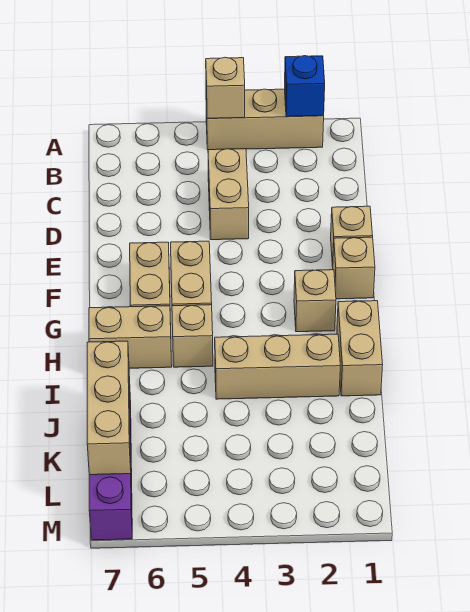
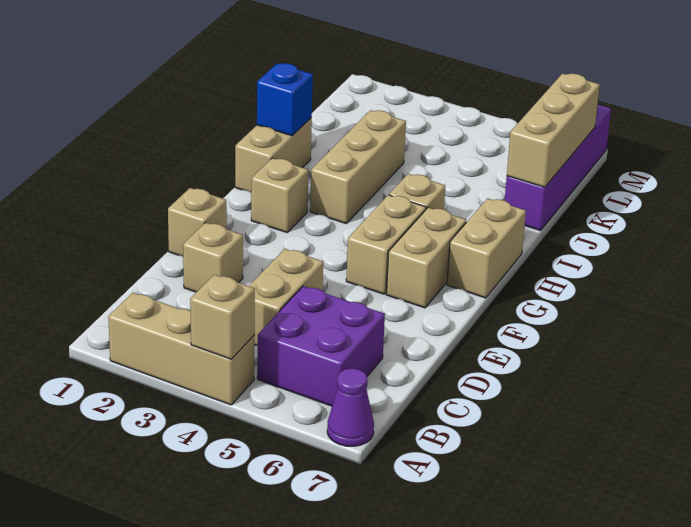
blue brick A2 level 2 -> blue brick I1 level 2
none -> purple cone A7 level 1
none -> purple brick B5:C6 level 1
tan brick F1 level 1 -> tan brick D2 level 1
tan brick H6:H7 level 1 -> tan brick G7:H7 level 1
tan brick I2:I4 level 1 -> tan brick H3:J3 level 1

